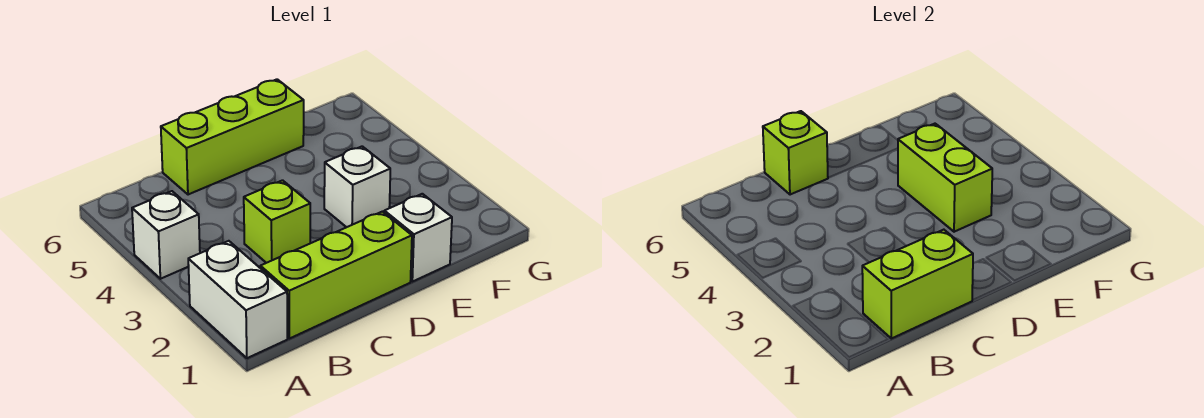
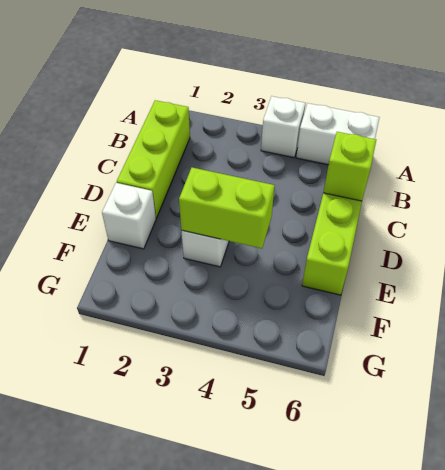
white brick A1:A2 level 1 -> white brick A5:A6 level 1
lime brick B1:C1 level 2 -> none
lime brick C3 level 1 -> none

